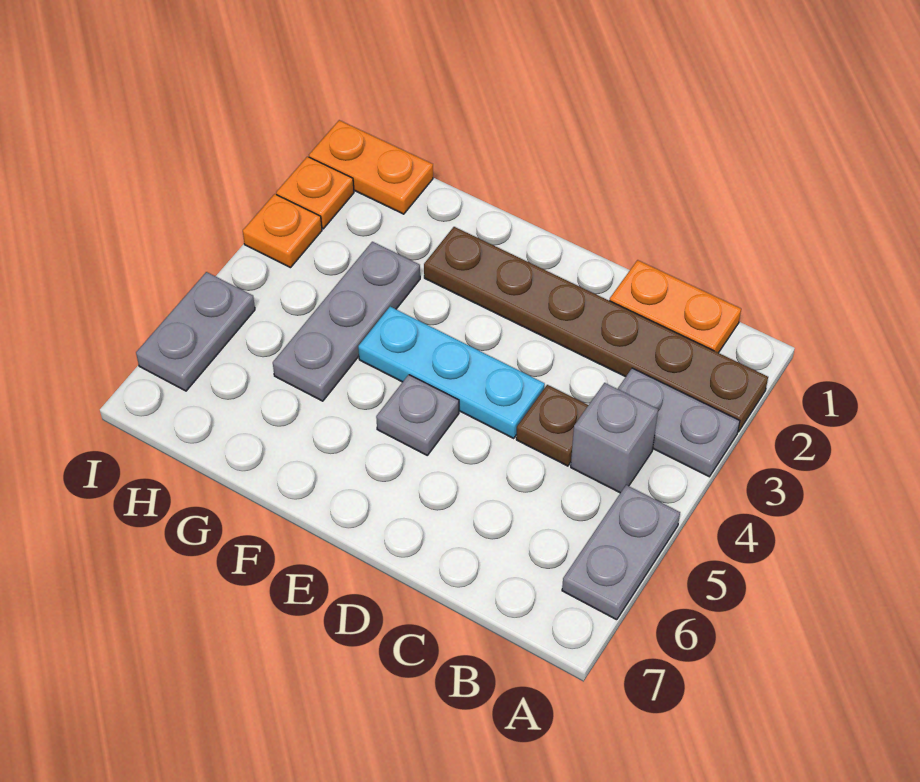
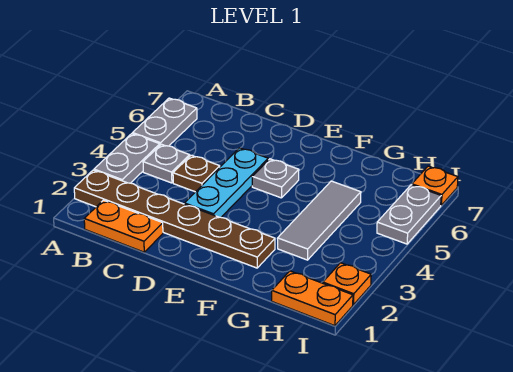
grey plate A3:B3 level 1 -> grey plate A3:A4 level 1
grey brick B4 level 1 -> grey plate B4 level 1
cyan plate D4:F4 level 1 -> cyan plate D3:D5 level 1
grey plate G3:G5 level 1 -> grey tile G3:G5 level 1
orange plate I3 level 1 -> orange plate I7 level 1

